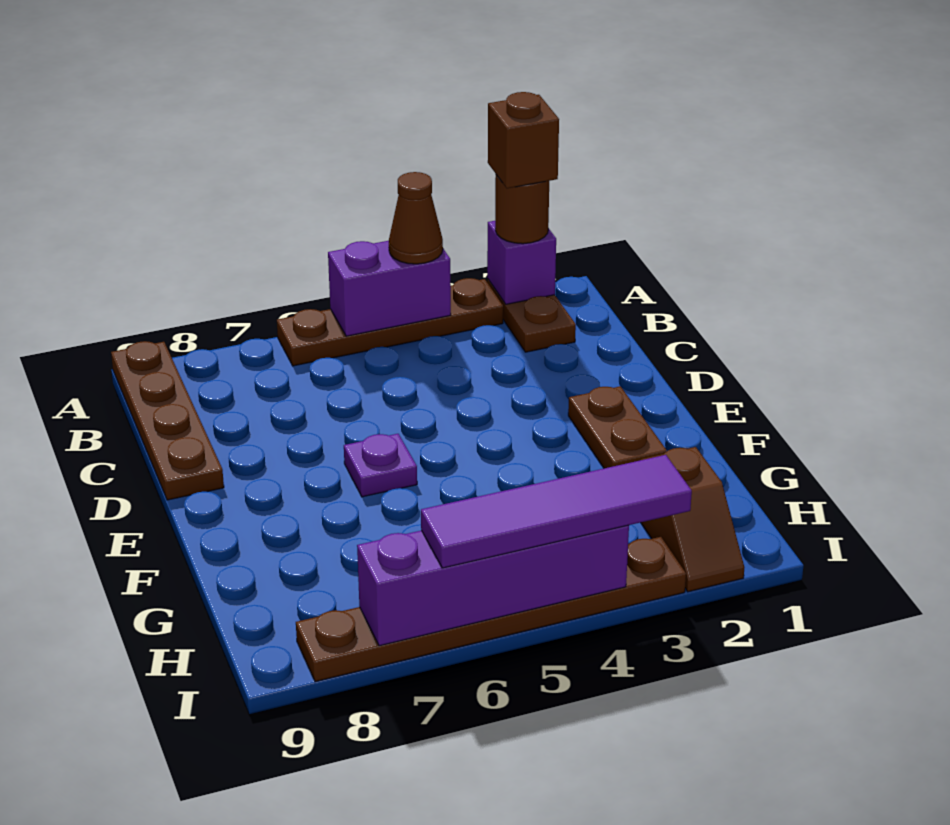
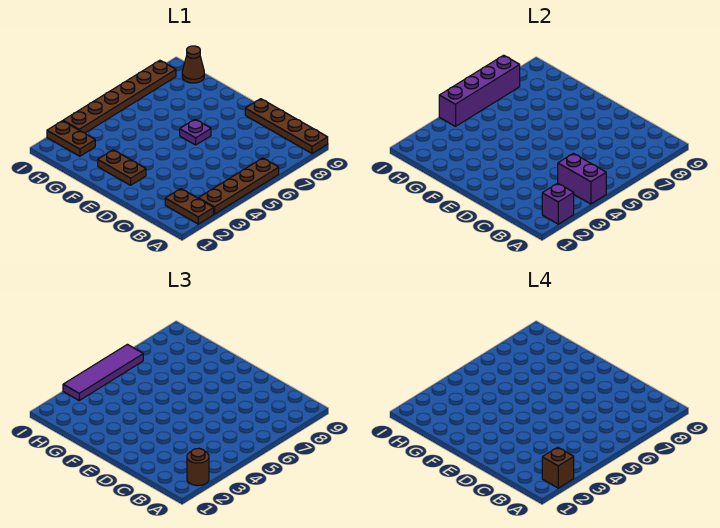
purple brick A4:A5 level 2 -> purple brick A4:B4 level 2
brown cone A4 level 3 -> brown cone H9 level 1
brown slope H2:I2 level 1 top H -> brown plate H2:I2 level 1

